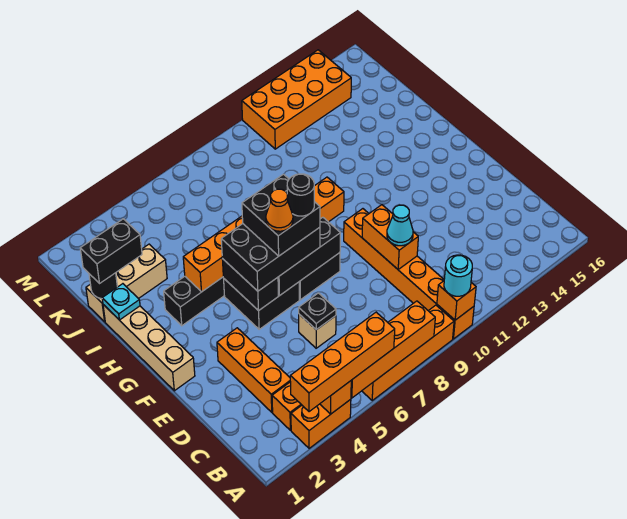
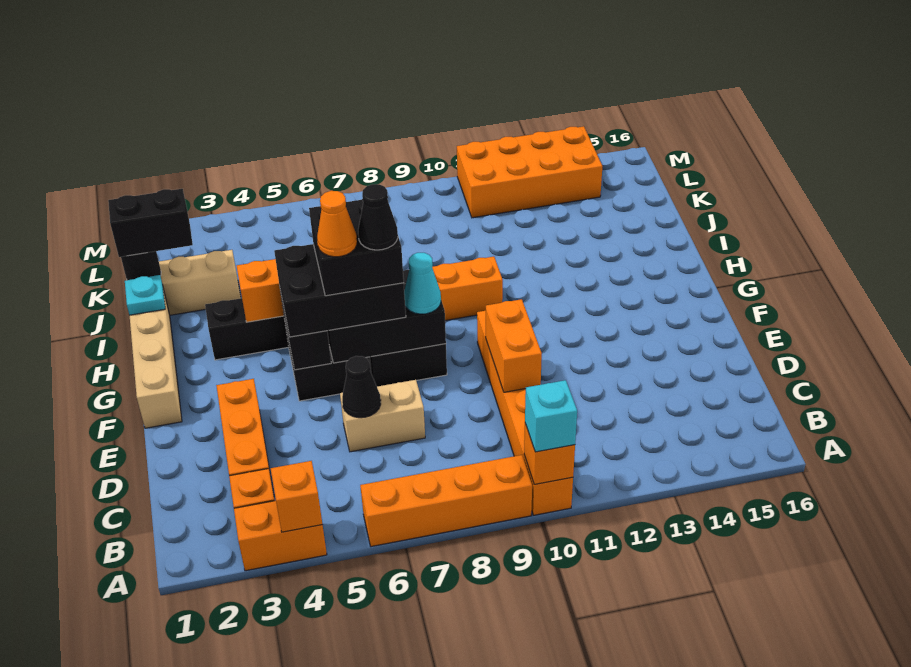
orange brick A3:A6 level 3 -> none
orange brick A5:A8 level 2 -> none
cyan round brick A10 level 3 -> cyan brick A10 level 3
tan brick D6 level 1 -> tan brick D6:D7 level 1
black plate D6 level 2 -> black cone D6 level 2
cyan cone D10 level 3 -> cyan cone F8 level 3
black round brick F7 level 5 -> black cone F7 level 5

